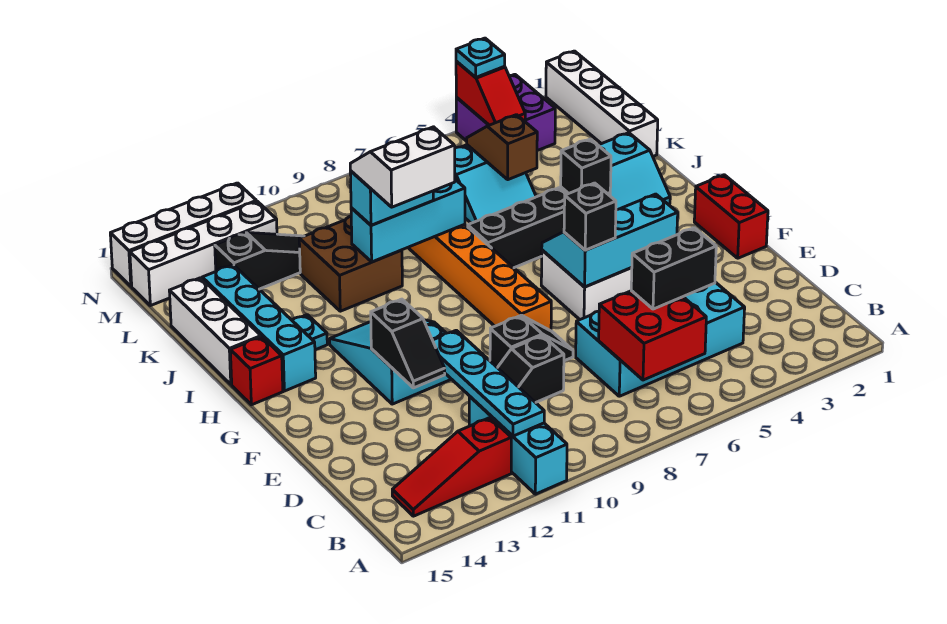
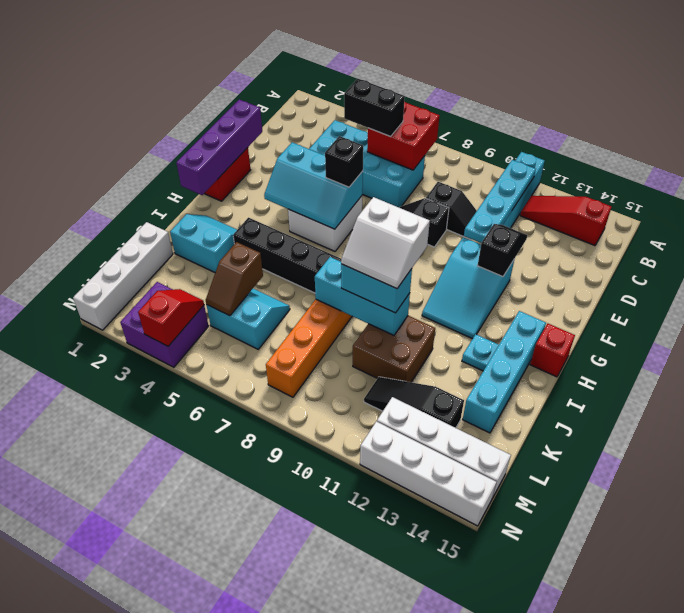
red slope B12:B14 level 1 top 12 -> red slope B12:B14 level 1 top 14
none -> purple brick E1:H1 level 2
black brick I4 level 2 -> none
white brick I15:K15 level 1 -> none
cyan plate N4 level 3 -> none

